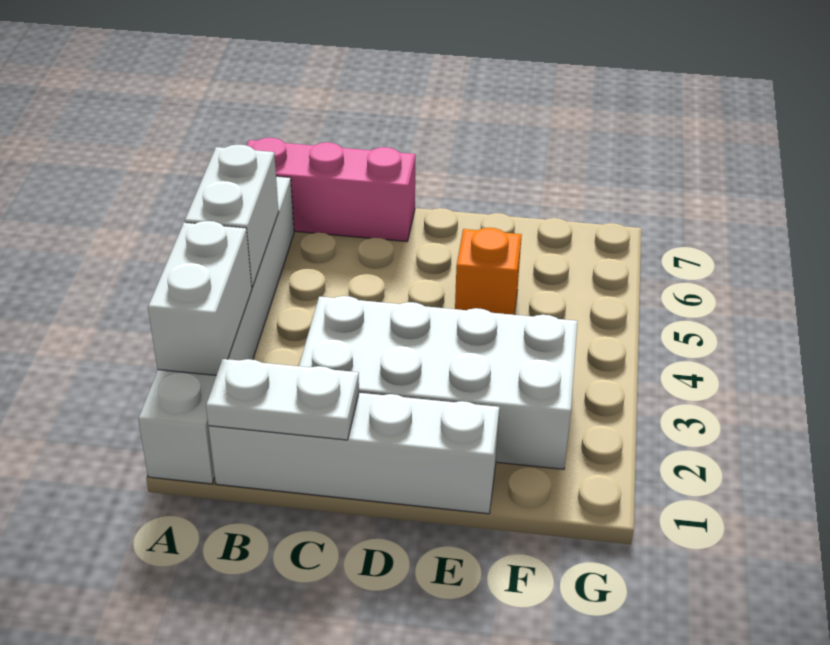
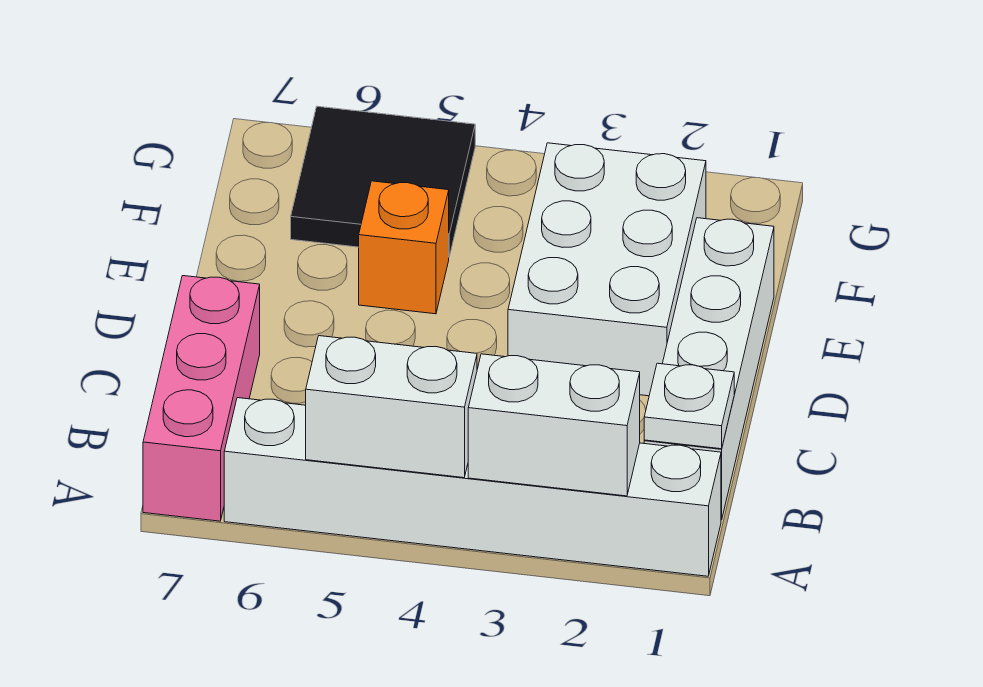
white plate B1:C1 level 2 -> white plate B1 level 2
white brick C2:F3 level 1 -> white brick D2:F3 level 1
none -> black tile F5:G6 level 1

